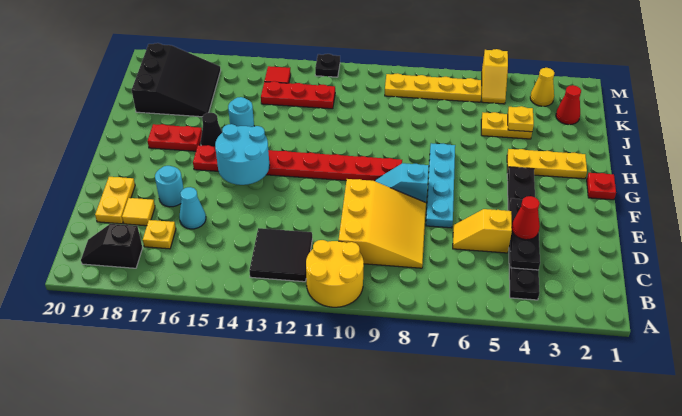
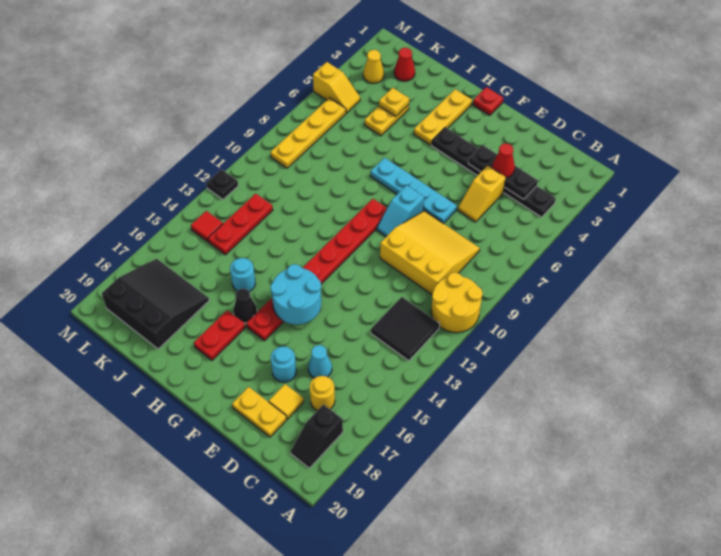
yellow plate C17 level 1 -> yellow round brick C17 level 1

